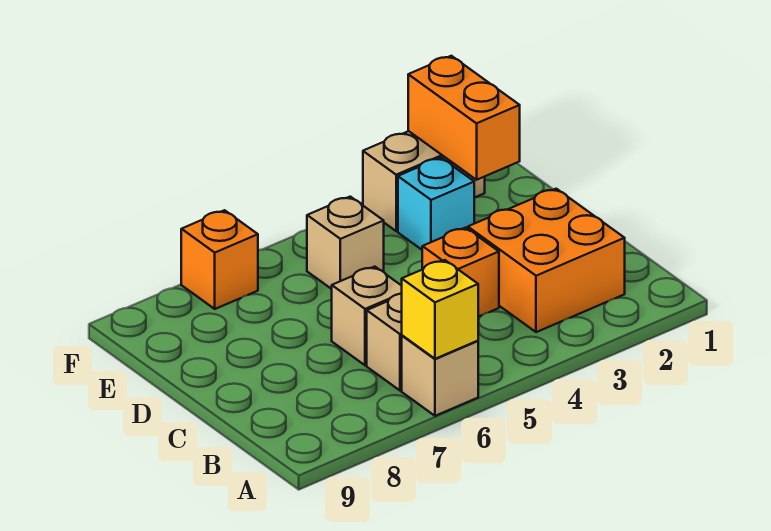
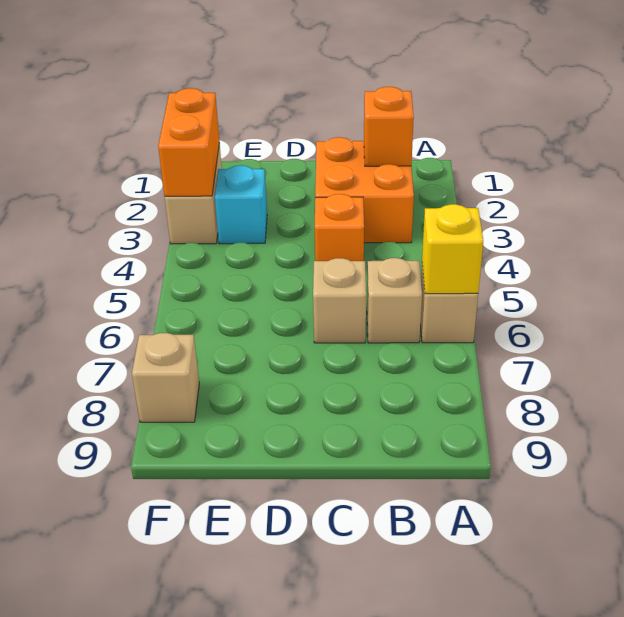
orange brick E2:F2 level 2 -> orange brick F2:F3 level 2
tan brick E5 level 1 -> tan brick F8 level 1
orange brick F7 level 1 -> orange brick B2 level 2

